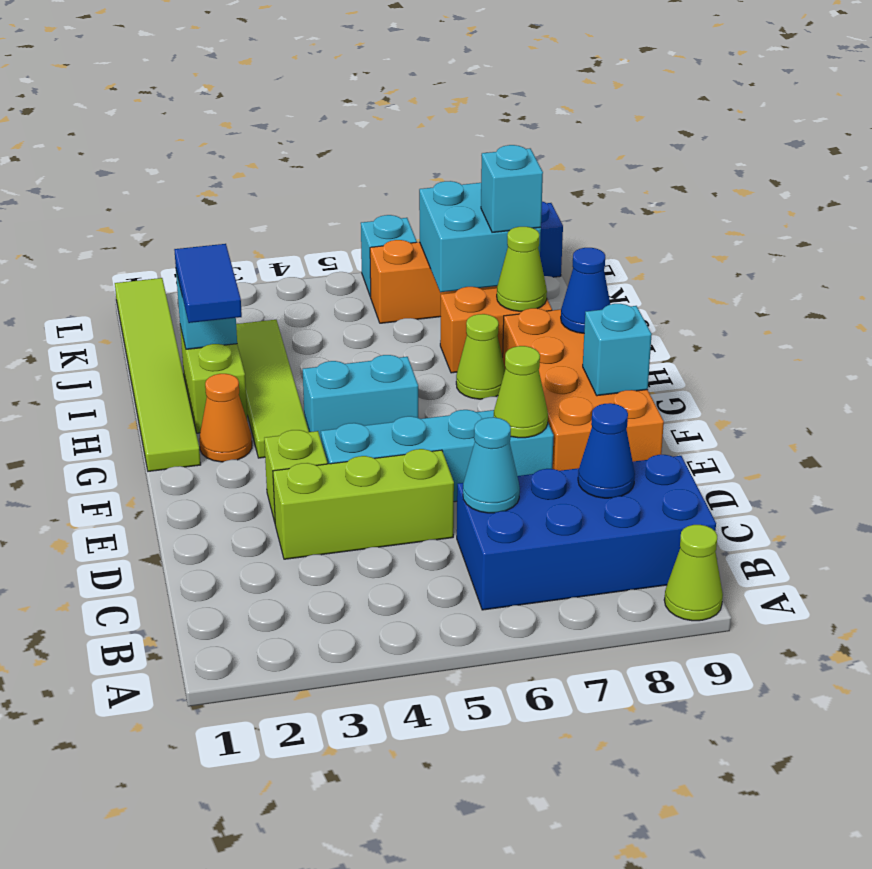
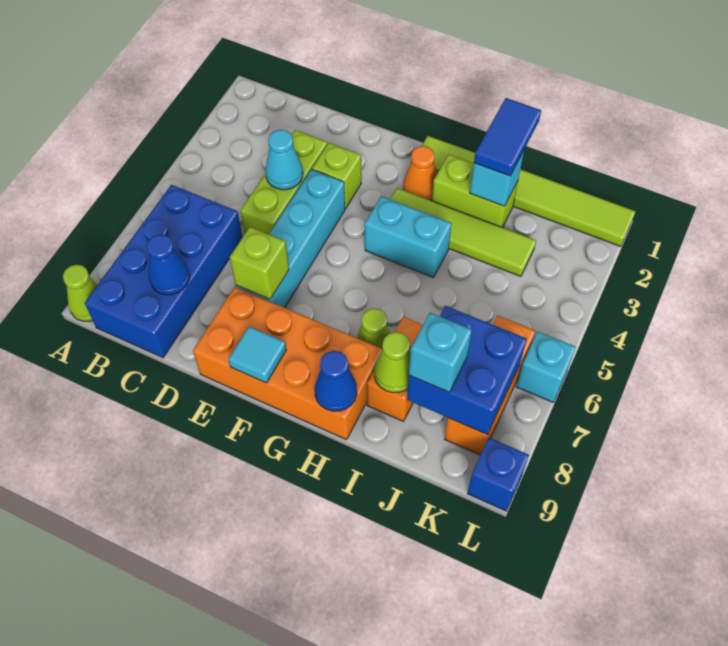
cyan cone C6 level 2 -> cyan cone D4 level 2
lime cone E7 level 2 -> lime brick E7 level 2
cyan brick F9 level 2 -> cyan tile F9 level 2
cyan brick G4:G5 level 1 -> cyan brick G4:H4 level 1
blue tile H2:I2 level 3 -> blue tile I1:I2 level 3
cyan brick J7:K8 level 2 -> blue brick J7:K8 level 2

